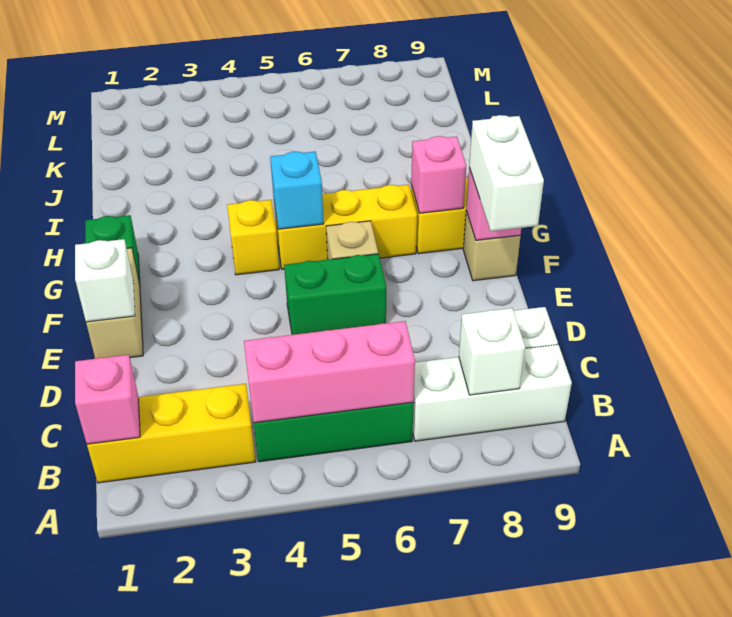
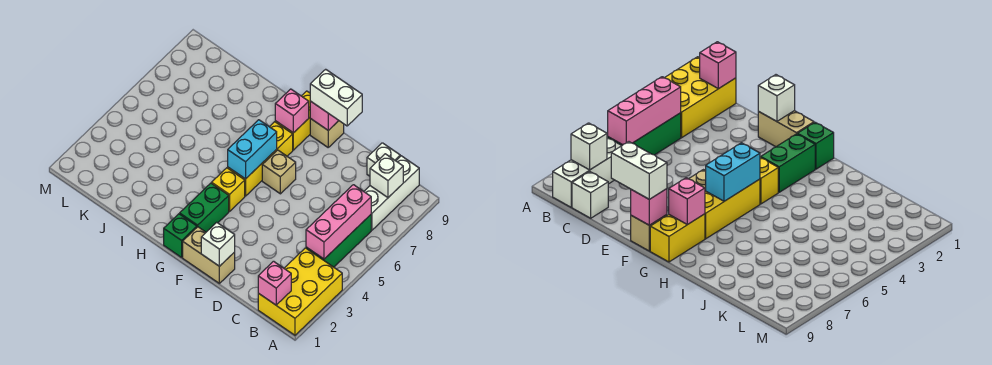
yellow brick B1:B3 level 1 -> yellow brick A1:B3 level 1
green brick E5:E6 level 1 -> green brick G2:G3 level 1
cyan brick G5 level 2 -> cyan brick G5:G6 level 2

